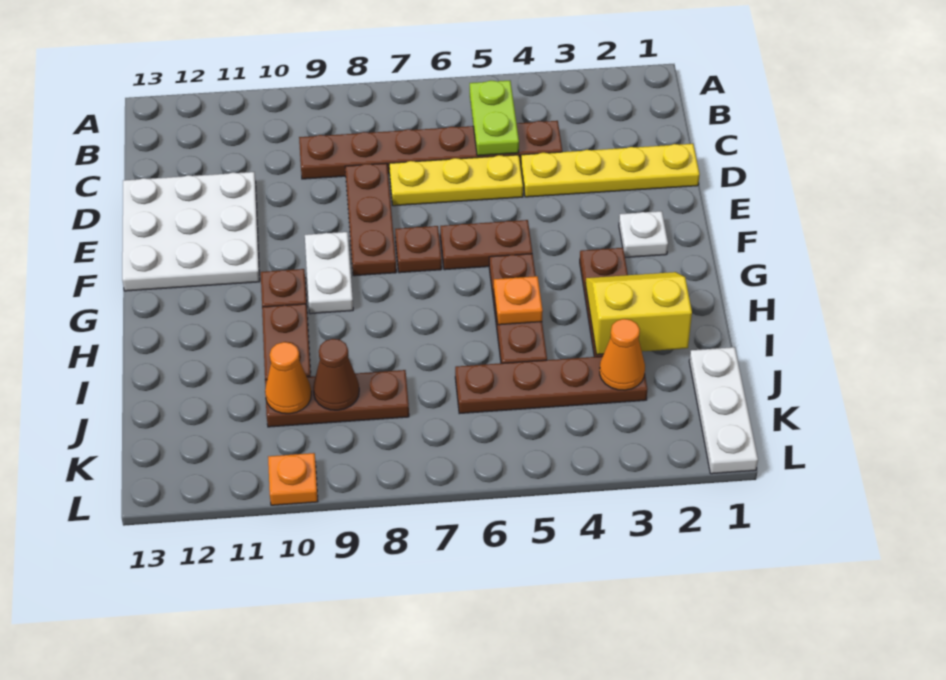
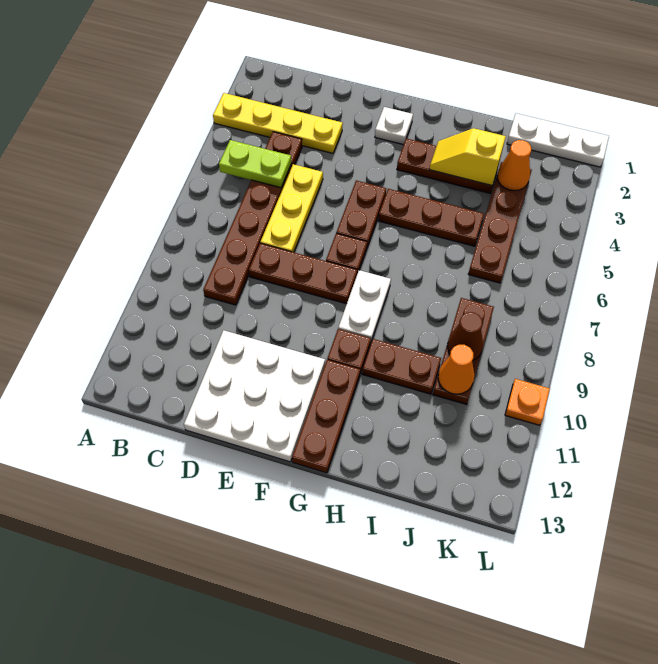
yellow plate D1:D4 level 1 -> yellow plate A3:D3 level 1
white plate F9:G9 level 1 -> white plate G8:G9 level 1
none -> brown plate G11:G13 level 1
yellow slope H2:I3 level 2 top I -> yellow slope H3:I3 level 2 top I
orange plate H5 level 2 -> none

